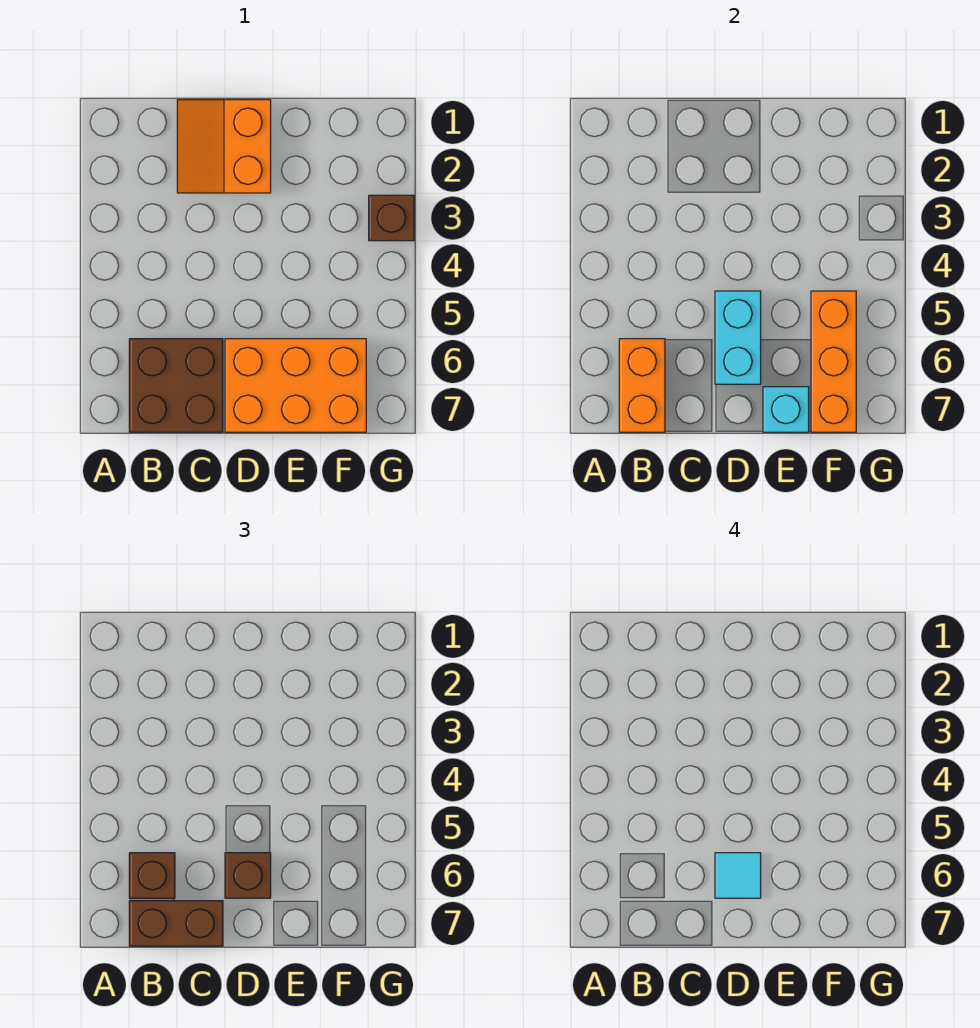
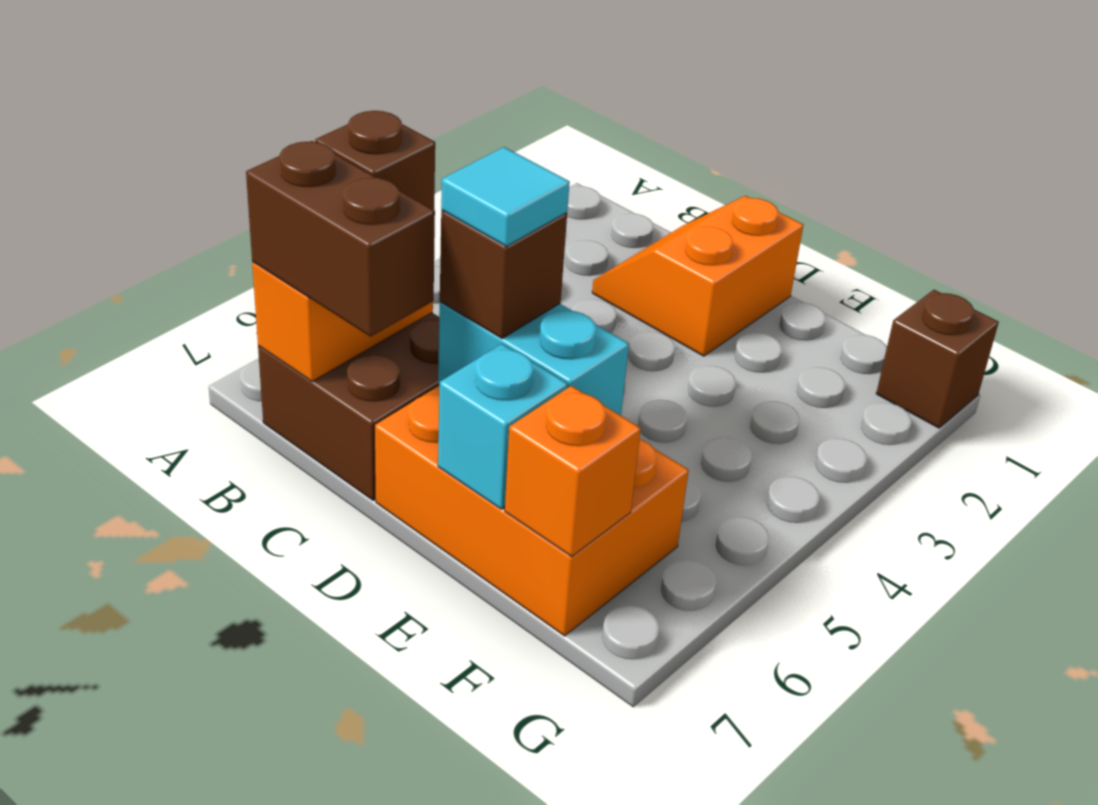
cyan brick D5:D6 level 2 -> cyan brick D6:E6 level 2
orange brick F5:F7 level 2 -> orange brick F7 level 2
brown brick G3 level 1 -> brown brick G1 level 1

